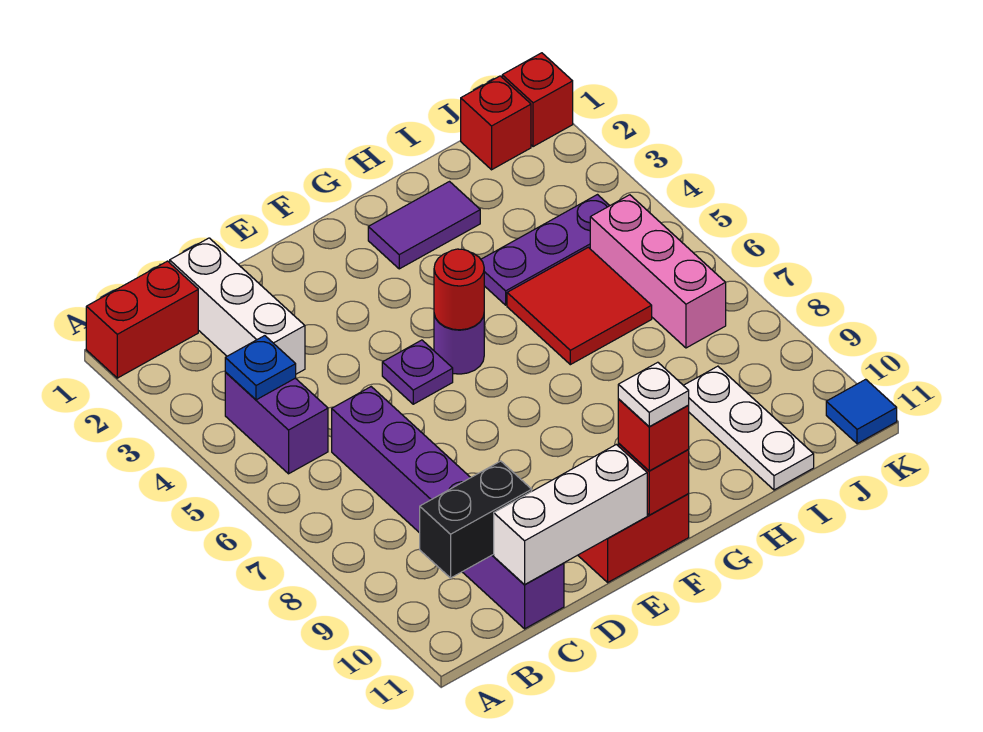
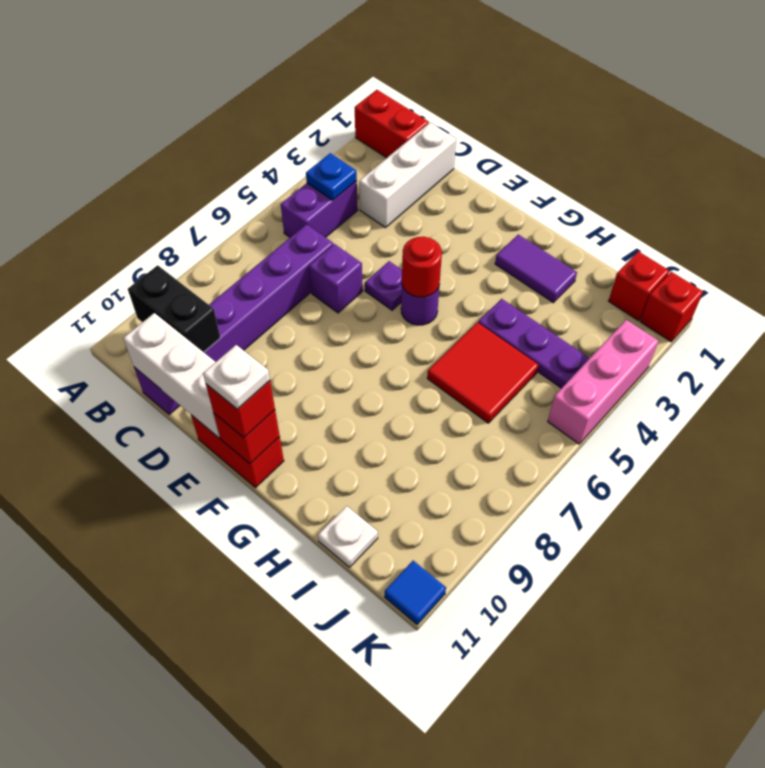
none -> purple brick D6 level 1
white plate I9:I11 level 1 -> white plate I11 level 1
pink brick J5:J7 level 1 -> pink brick K3:K5 level 1

